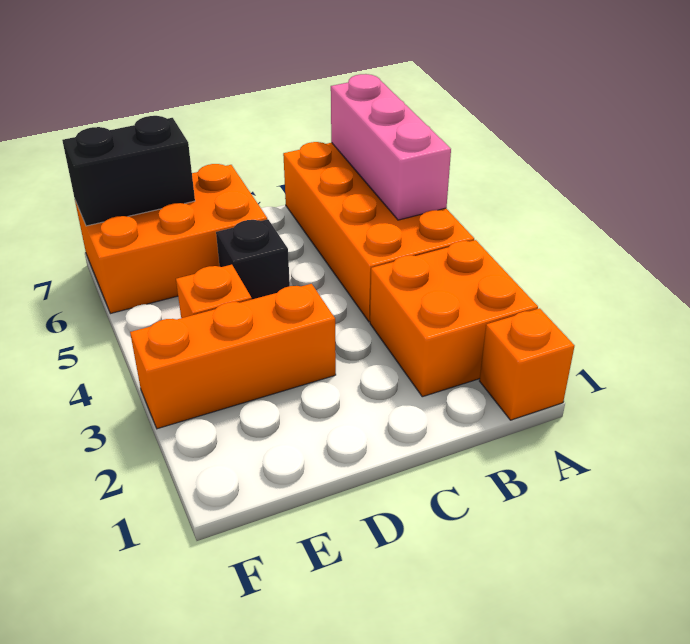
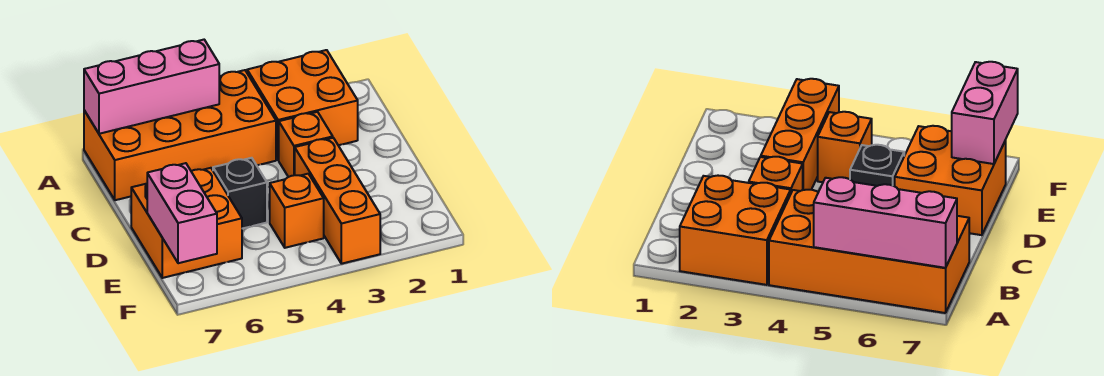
orange brick A1 level 1 -> orange brick C3 level 1
orange brick D6:F7 level 1 -> orange brick D6:E7 level 1
black brick E7:F7 level 2 -> pink brick E7:F7 level 2

